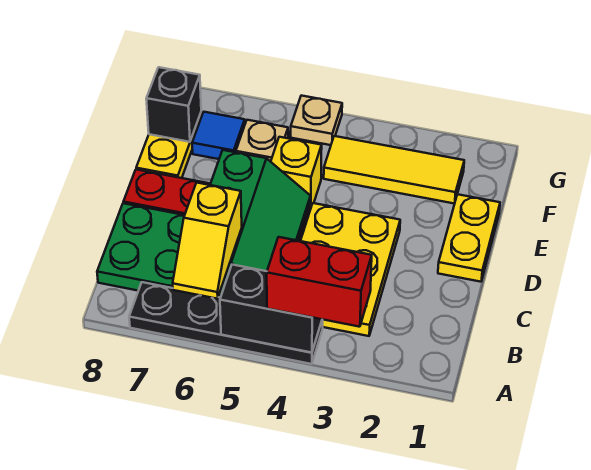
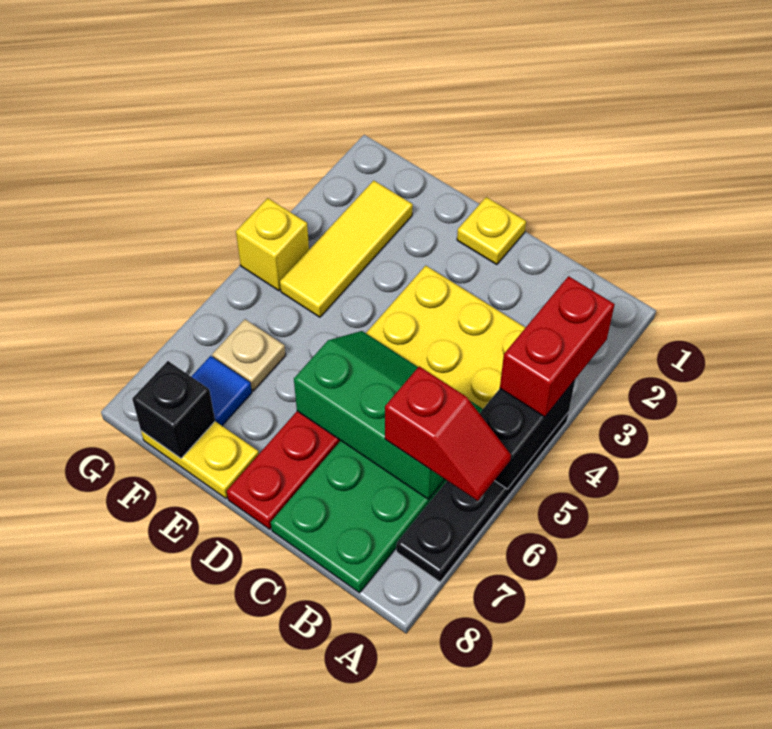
yellow slope A6:B6 level 3 top B -> red slope A6:B6 level 3 top B
yellow plate D1:E1 level 1 -> yellow plate D1 level 1
yellow brick E5 level 1 -> yellow brick G4 level 1
tan plate G5 level 1 -> none

